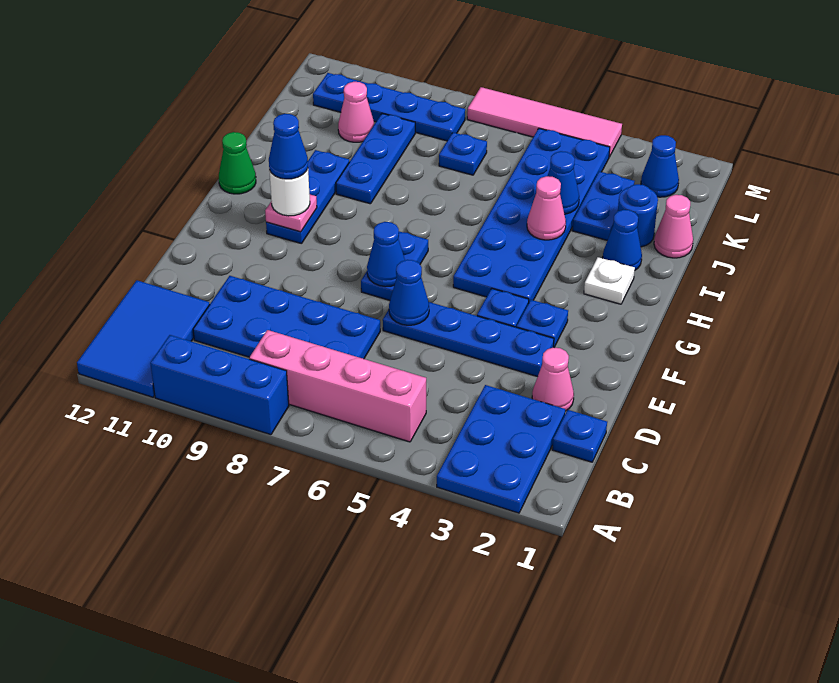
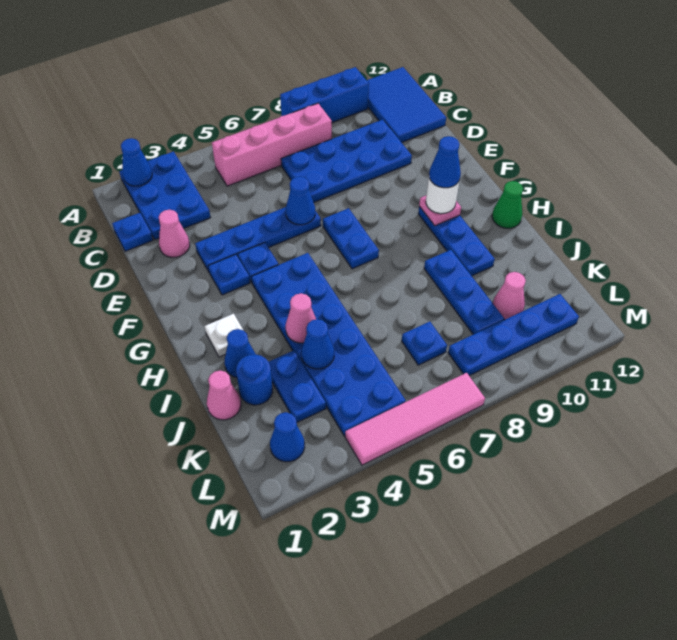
blue cone F7 level 2 -> blue cone A2 level 2

